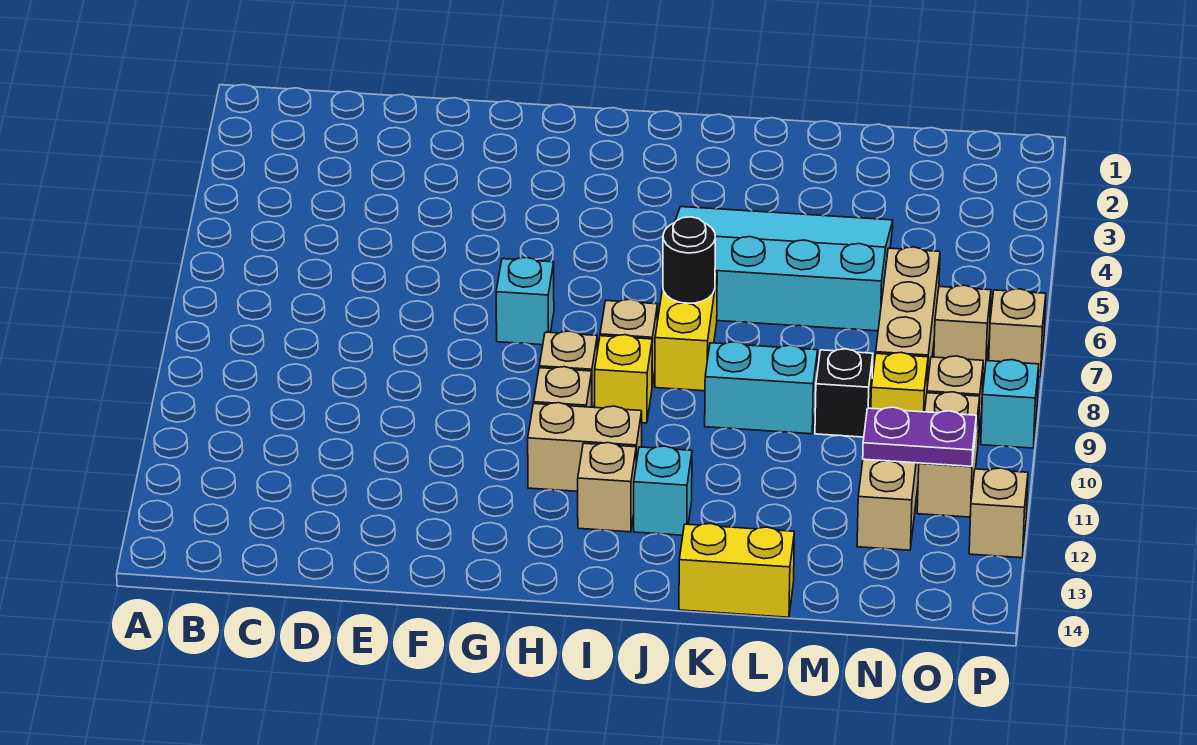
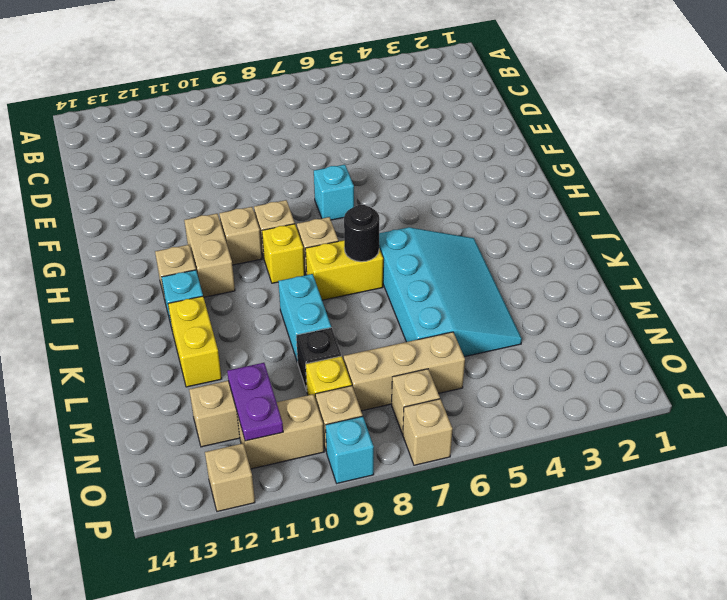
yellow brick K14:L14 level 1 -> yellow brick K12:L12 level 1

